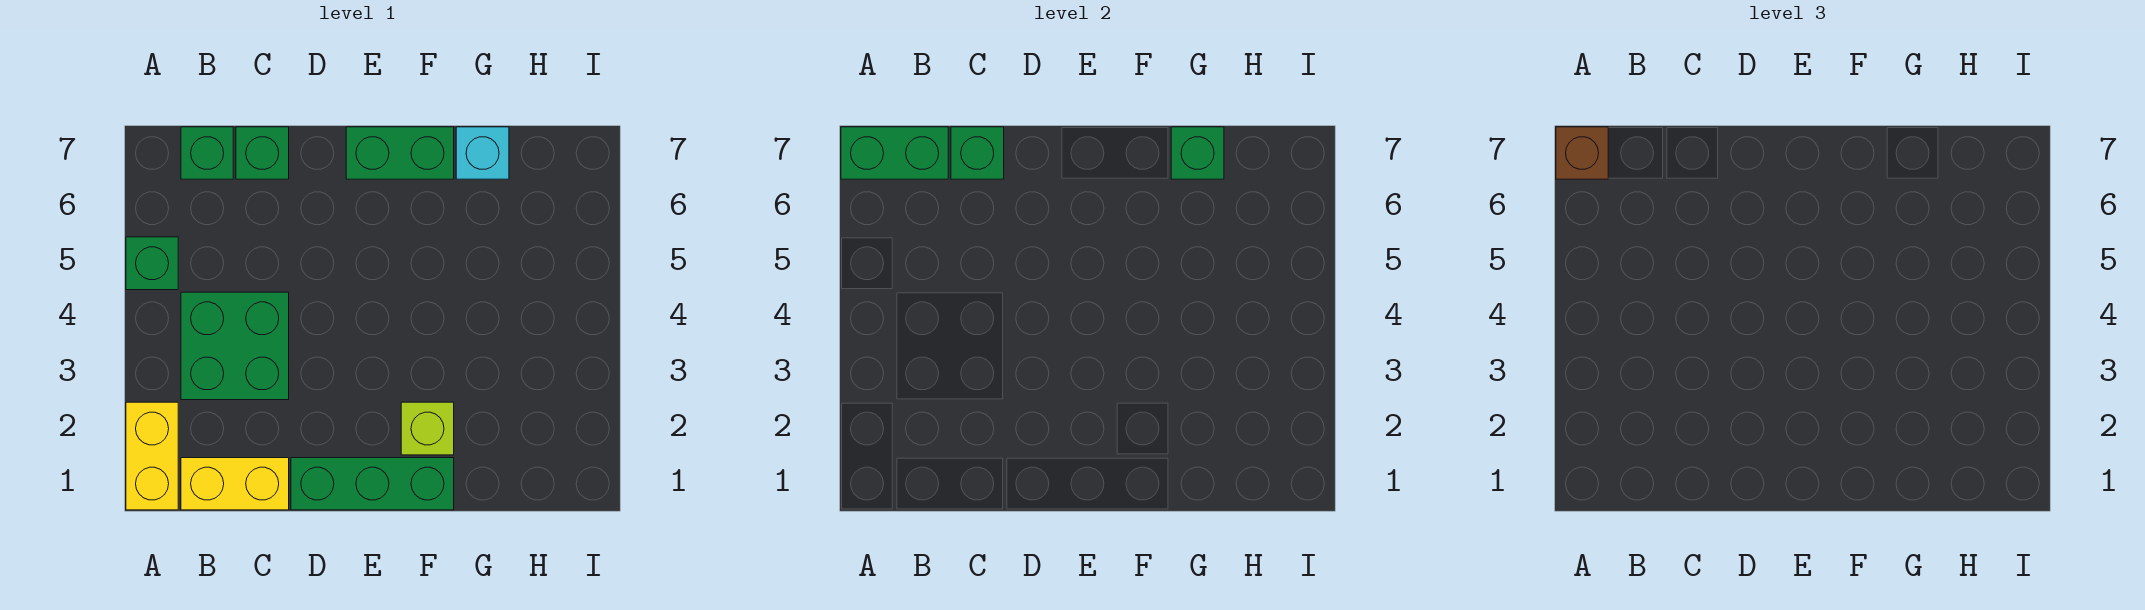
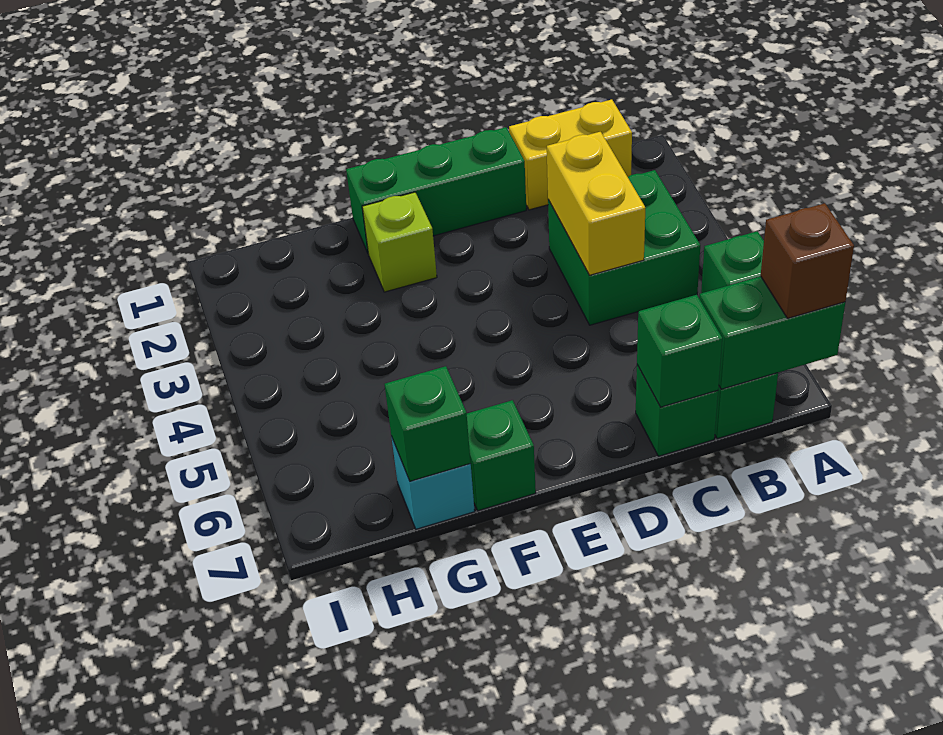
yellow brick A1:A2 level 1 -> yellow brick C3:C4 level 2
green brick E7:F7 level 1 -> green brick F7 level 1

